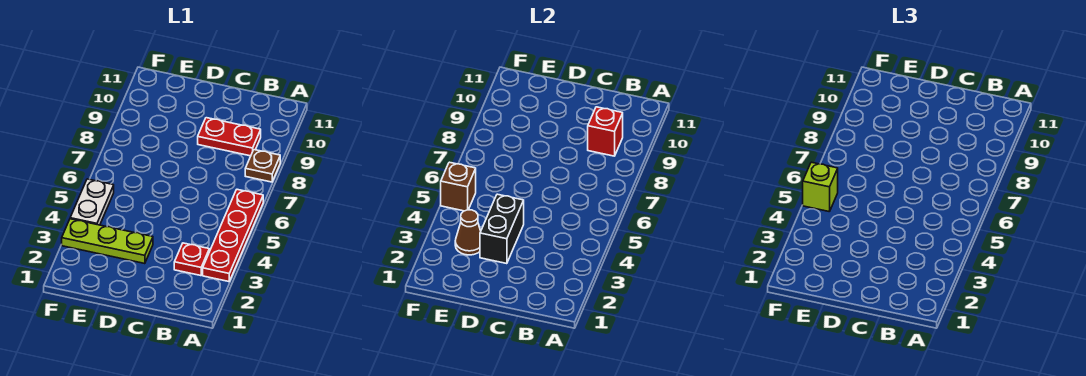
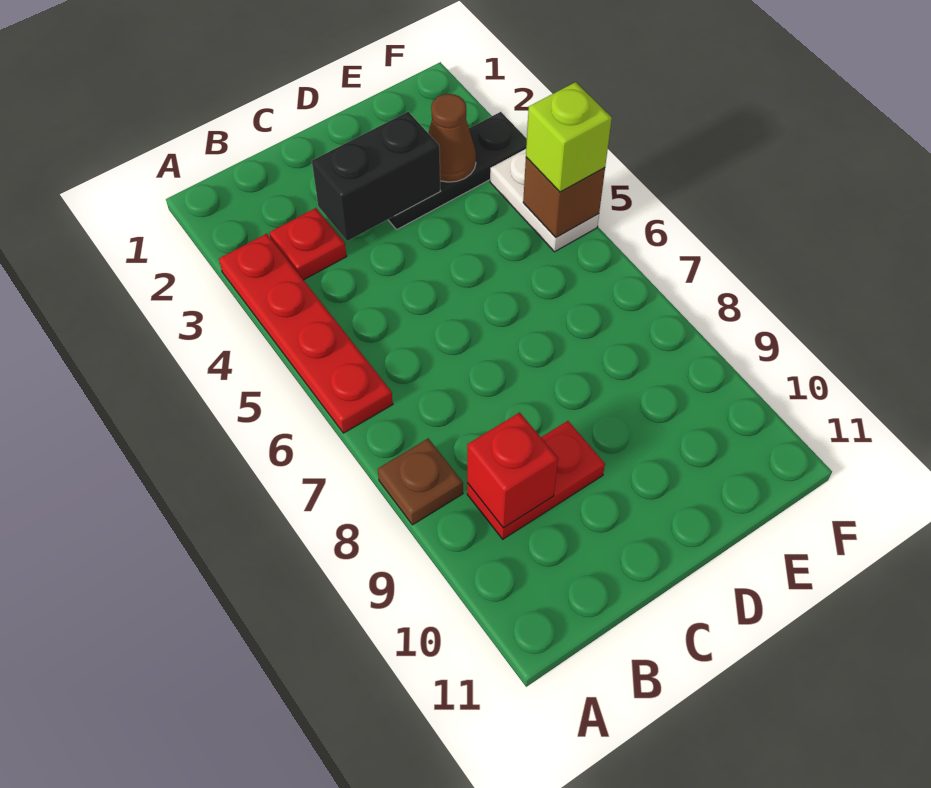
lime plate D3:F3 level 1 -> black plate D3:F3 level 1
black brick D3:D4 level 2 -> black brick C3:D3 level 2

